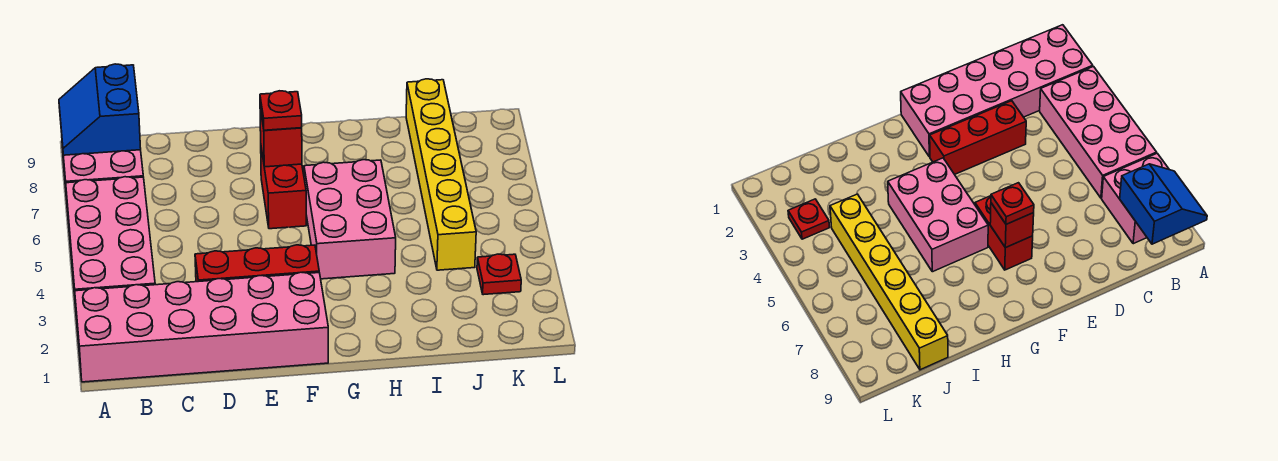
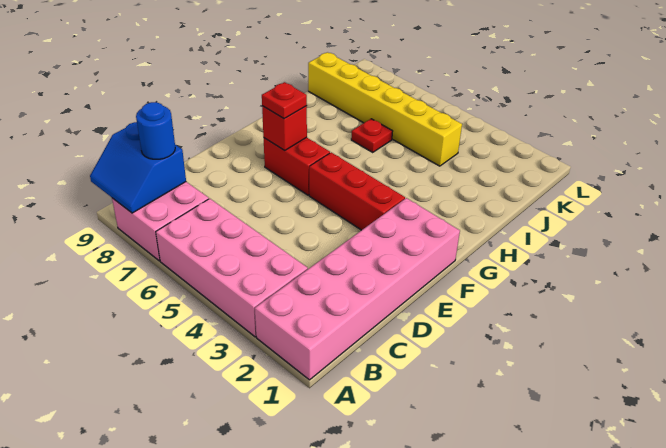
none -> blue round brick B8 level 3
red brick D3:F3 level 1 -> red brick F3:F5 level 1
pink brick G4:H6 level 1 -> none
red plate K3 level 1 -> red plate I6 level 1

